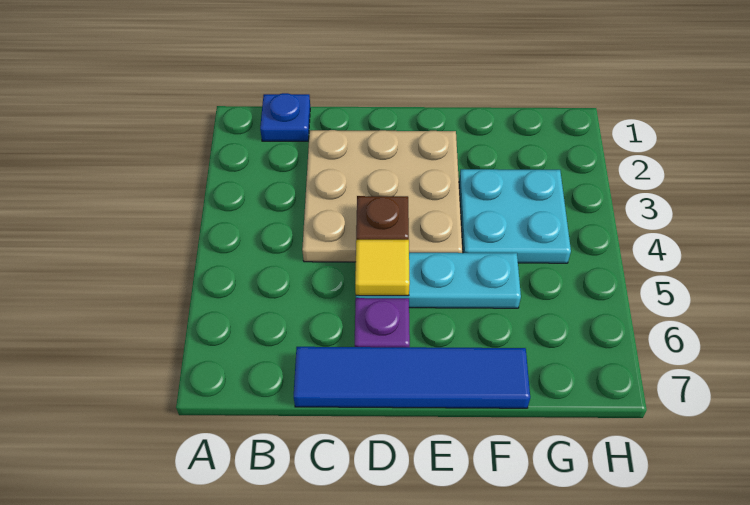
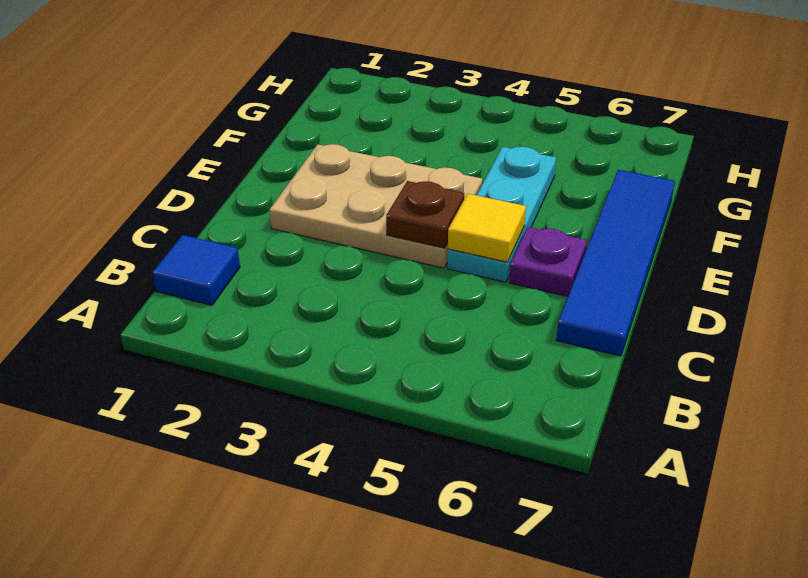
blue plate B1 level 1 -> blue tile B1 level 1
tan plate C2:E4 level 1 -> tan plate D2:E4 level 1
cyan plate F3:G4 level 1 -> none

